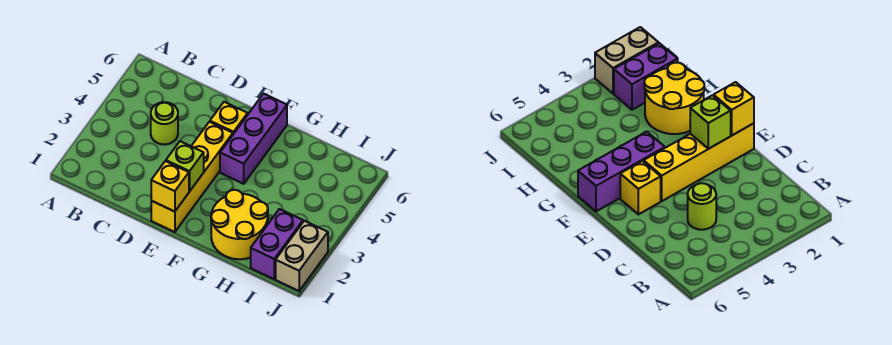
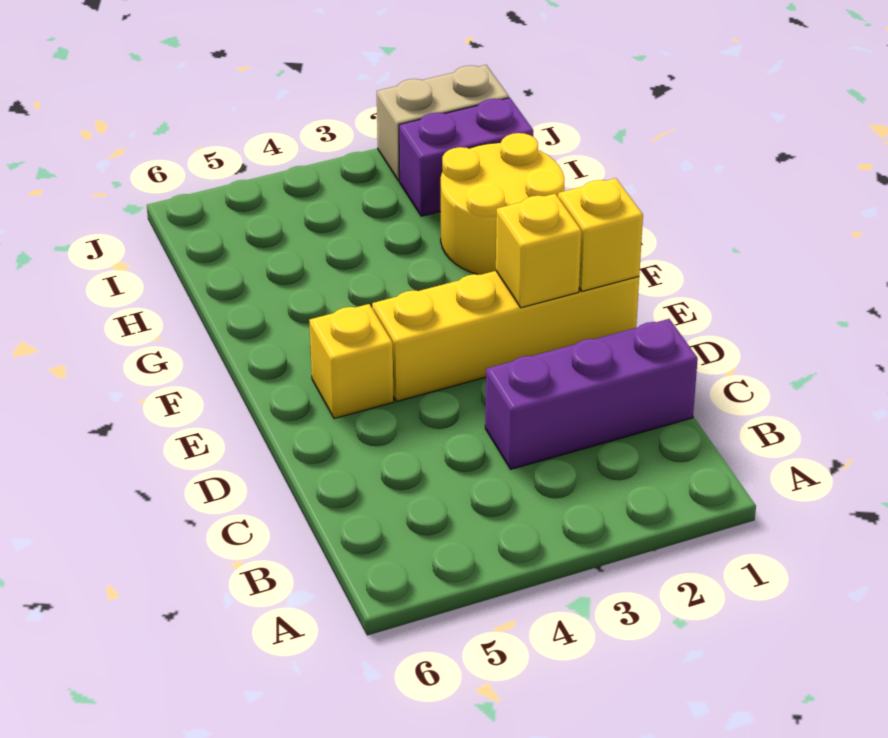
lime round brick C4 level 1 -> none
lime brick E2 level 2 -> yellow brick E2 level 2
purple brick F4:F6 level 1 -> purple brick C1:C3 level 1

